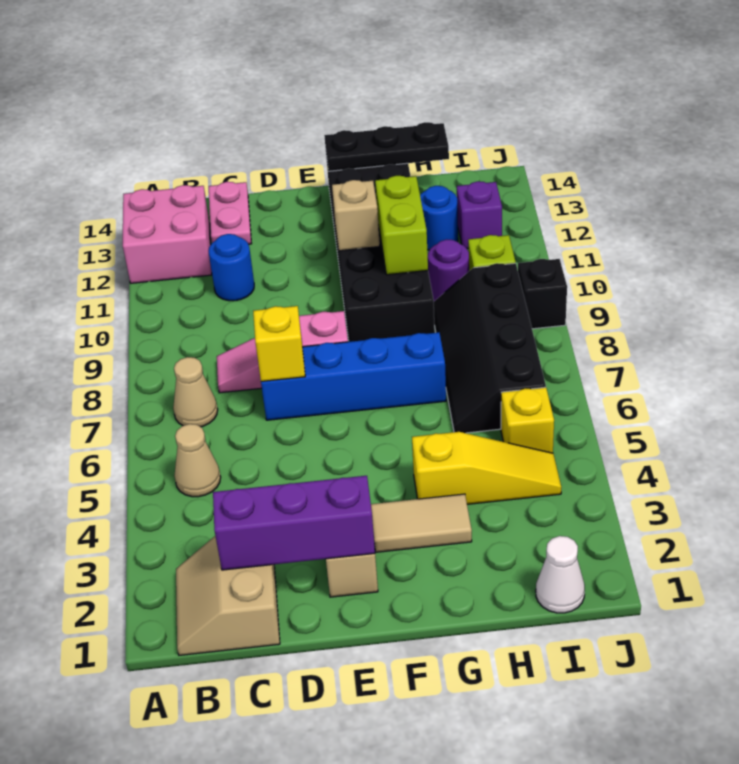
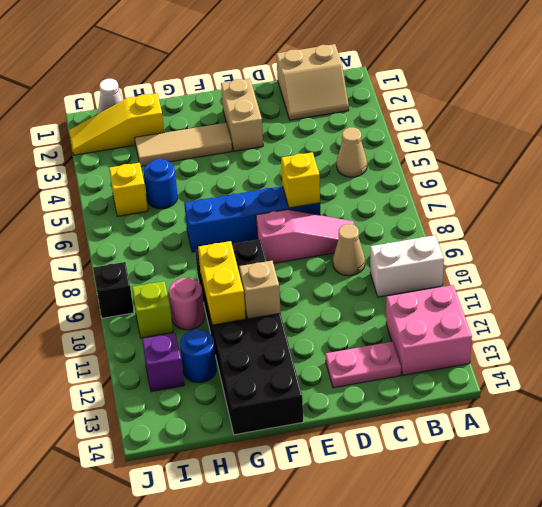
none -> white brick A10:B10 level 1
tan slope B1:C2 level 1 top C -> tan slope B1:C2 level 1 top 1
tan cone B7 level 1 -> tan cone C9 level 1
purple brick C2:E2 level 2 -> none
blue round brick C11 level 1 -> blue round brick H5 level 1
pink plate C13:C14 level 1 -> pink plate C13:D13 level 1
tan tile F3:G3 level 1 -> tan tile F3:H3 level 1
black plate F14:H14 level 2 -> none
yellow slope G4:I4 level 1 top G -> yellow slope H2:J2 level 1 top H
lime brick G10:G11 level 2 -> yellow brick G10:G11 level 2
black slope H6:I9 level 1 top I -> none
purple round brick H10 level 1 -> pink round brick H10 level 1

